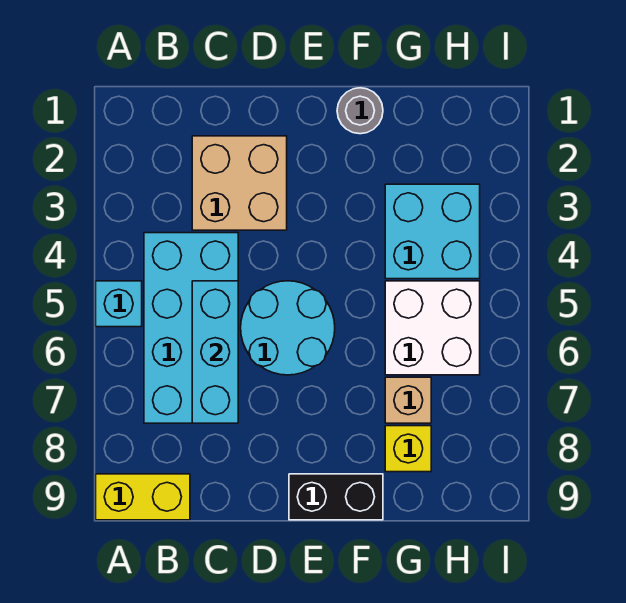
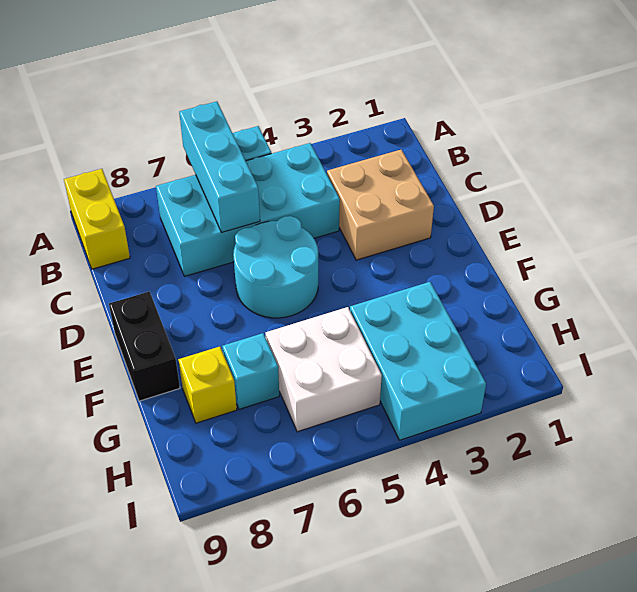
cyan brick C5:C7 level 2 -> cyan brick A6:C6 level 2
grey round brick F1 level 1 -> none
cyan brick G3:H4 level 1 -> cyan brick G3:I4 level 1
tan brick G7 level 1 -> cyan brick G7 level 1

